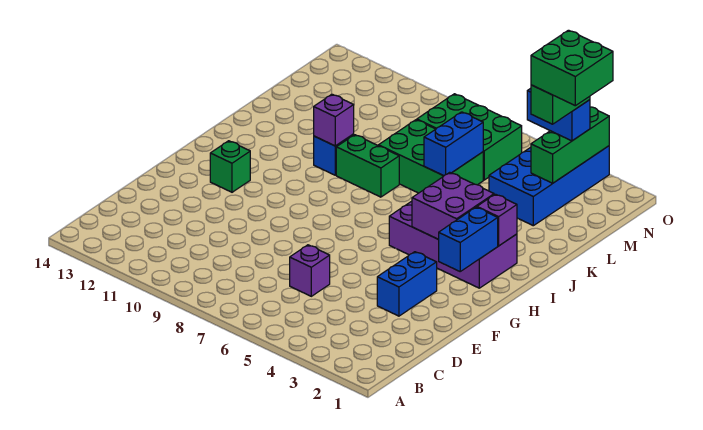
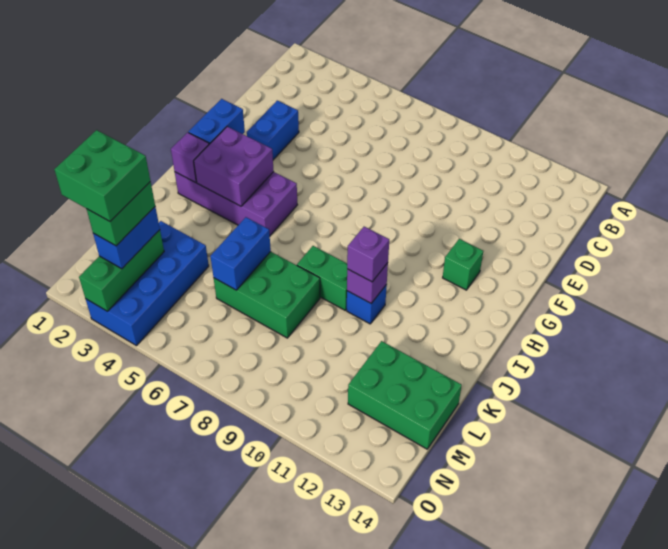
purple brick D6 level 1 -> purple brick J10 level 3
green brick M6:N8 level 1 -> green brick L12:M14 level 1
blue brick N3:N4 level 3 -> blue brick M3:N3 level 3

